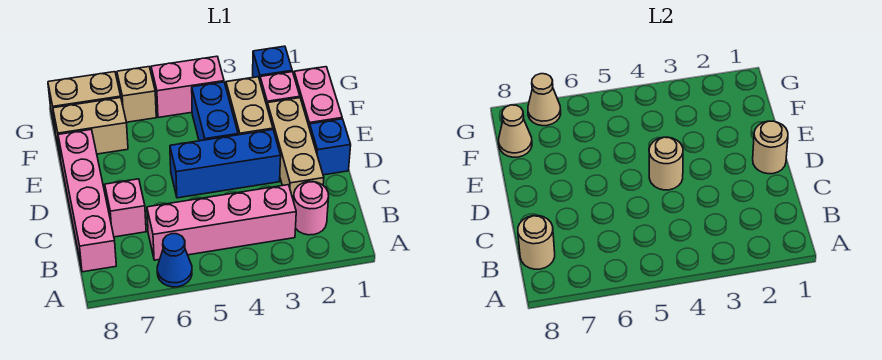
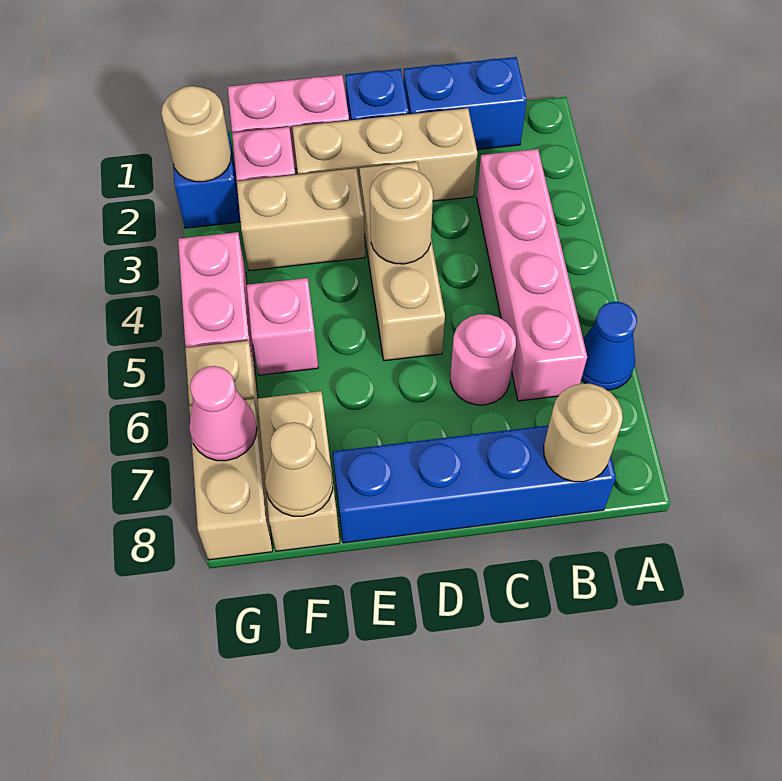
pink round brick B2 level 1 -> pink round brick C6 level 1
pink brick B8:E8 level 1 -> blue brick B8:E8 level 1
pink brick C7 level 1 -> pink brick F5 level 1
tan round brick D1 level 2 -> tan round brick G2 level 2
blue brick D3:D5 level 1 -> tan brick D3:D5 level 1
blue brick E4:F4 level 1 -> blue brick B1:C1 level 1
tan cone G7 level 2 -> pink cone G7 level 2

